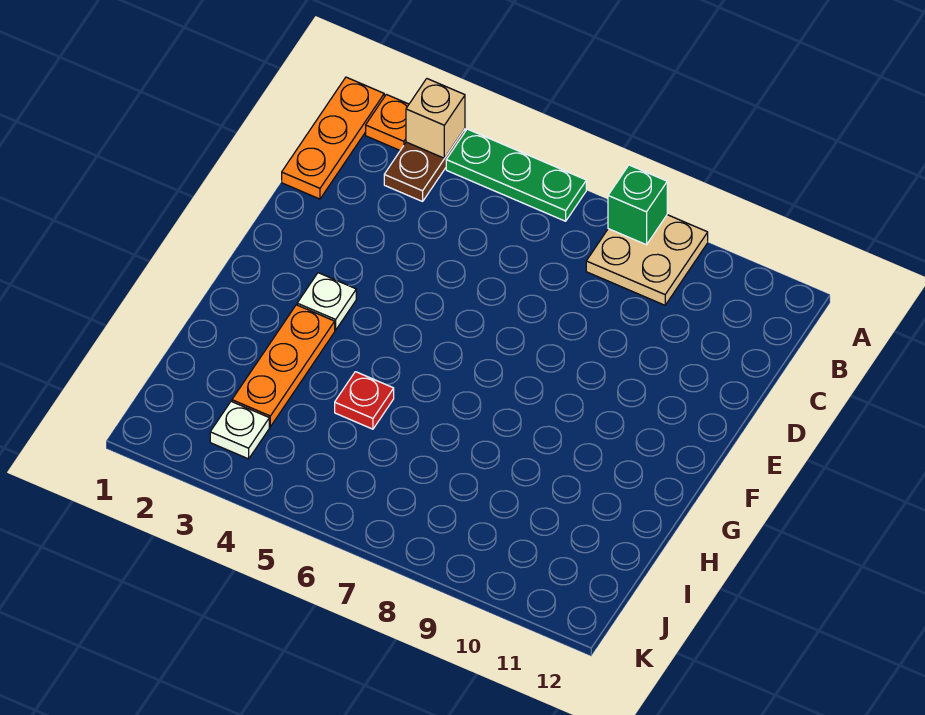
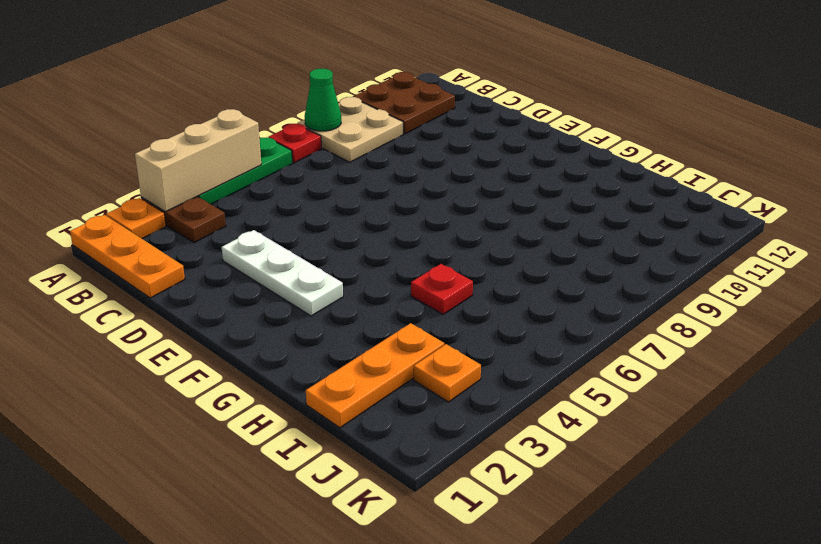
tan brick A3 level 2 -> tan brick A3:A5 level 2
none -> red plate A7 level 1
green brick A8 level 2 -> green cone A8 level 2
none -> brown plate A10:B11 level 1
white plate F3 level 1 -> white plate D3:F3 level 1
orange plate G3:I3 level 1 -> orange plate I1:I3 level 1
white plate J3 level 1 -> orange plate J3 level 1

